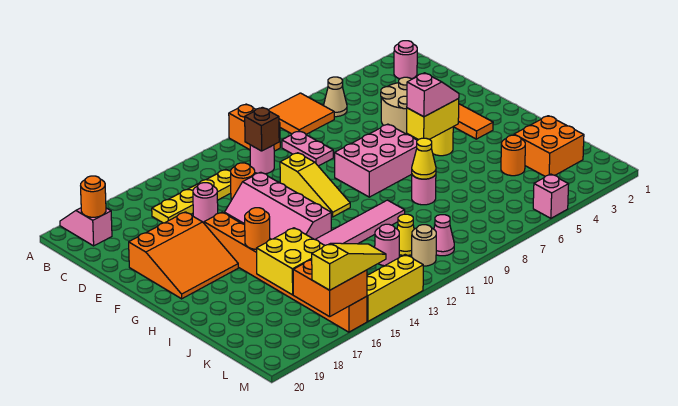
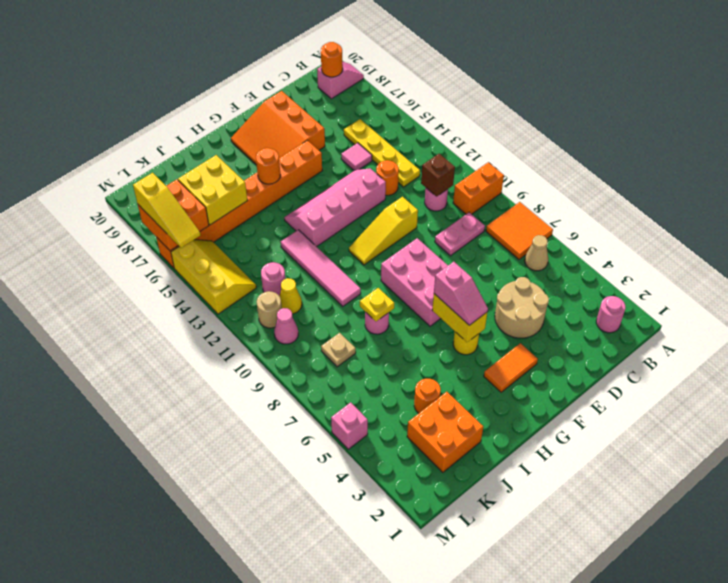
pink round brick D15 level 1 -> pink tile D15 level 1
yellow cone I8 level 2 -> yellow plate I8 level 2
none -> tan plate K8 level 1

